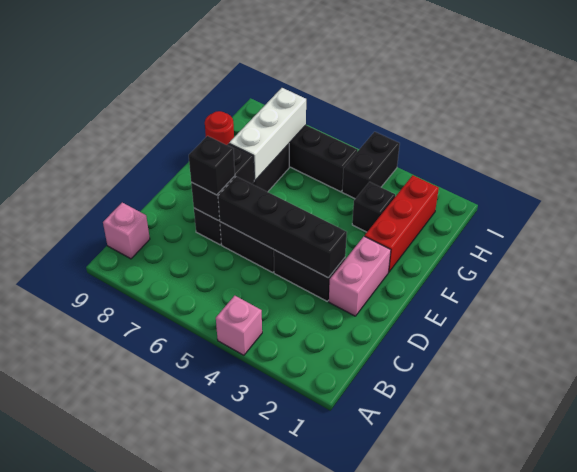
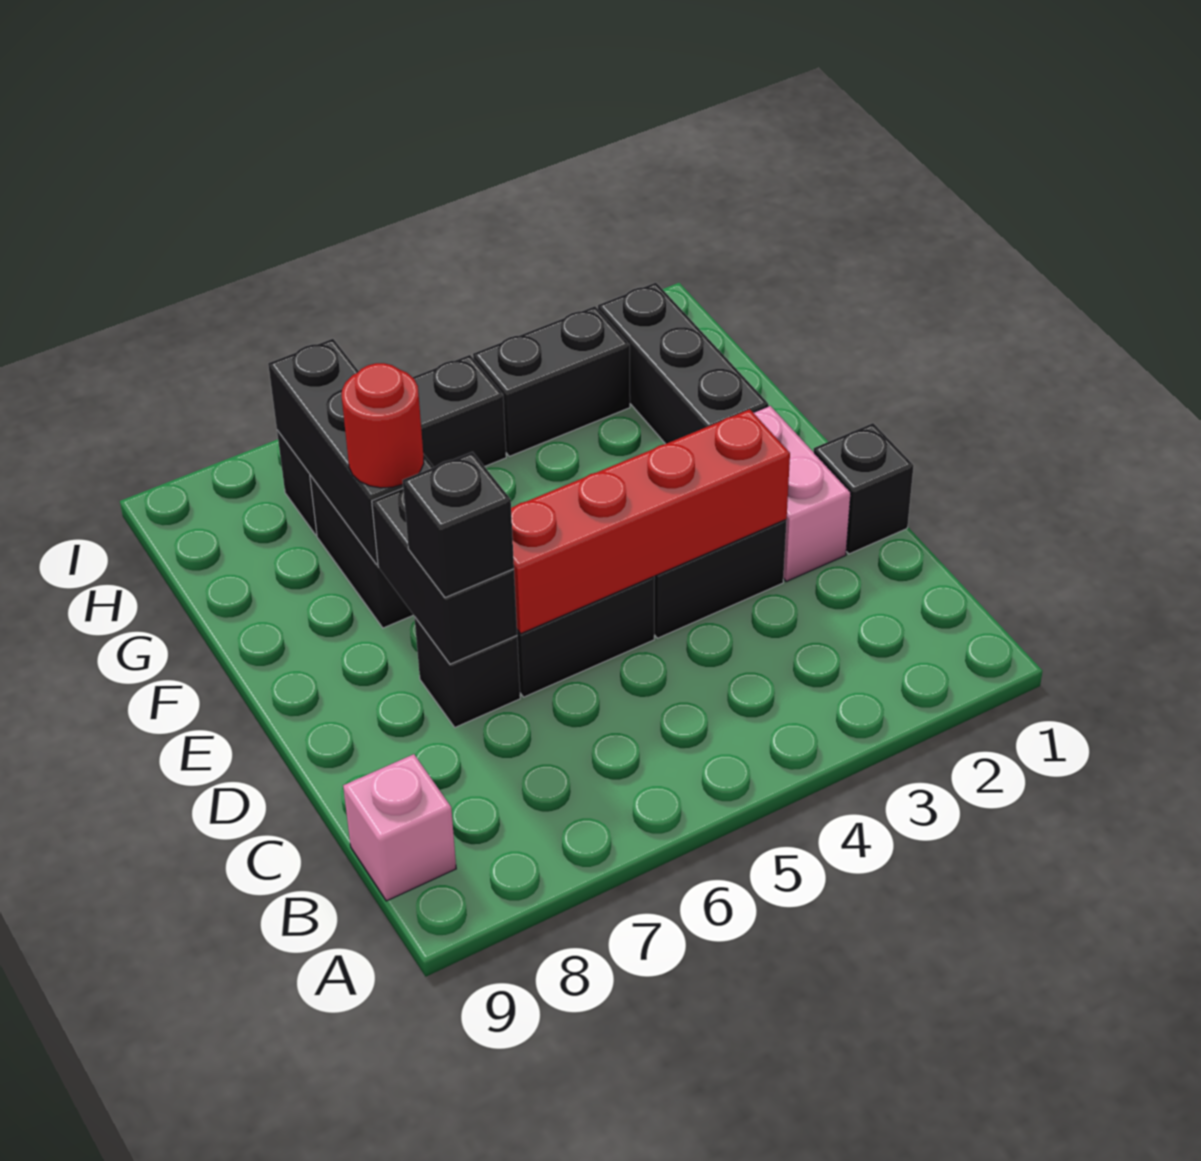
pink brick A4 level 1 -> none
black brick D3:D6 level 2 -> red brick D3:D6 level 2
red brick F2:H2 level 1 -> black brick F2:H2 level 1
white brick F7:H7 level 2 -> black brick F7:H7 level 2
black brick G3 level 1 -> black brick D1 level 1
red round brick G9 level 1 -> red round brick F7 level 3
black brick H4:I4 level 1 -> black brick H3:H4 level 1

